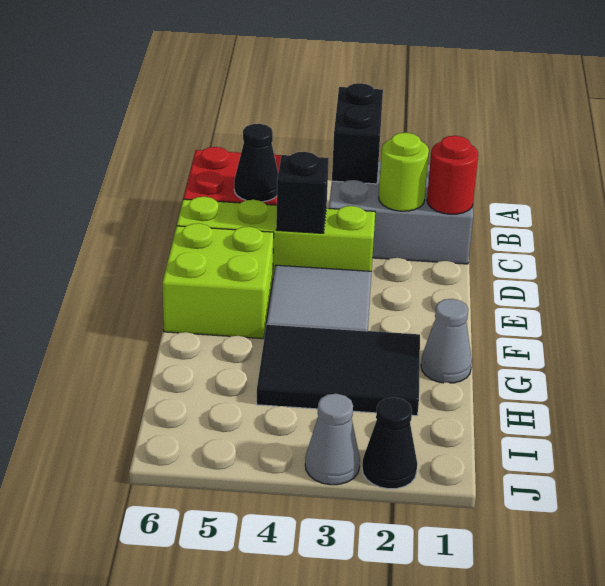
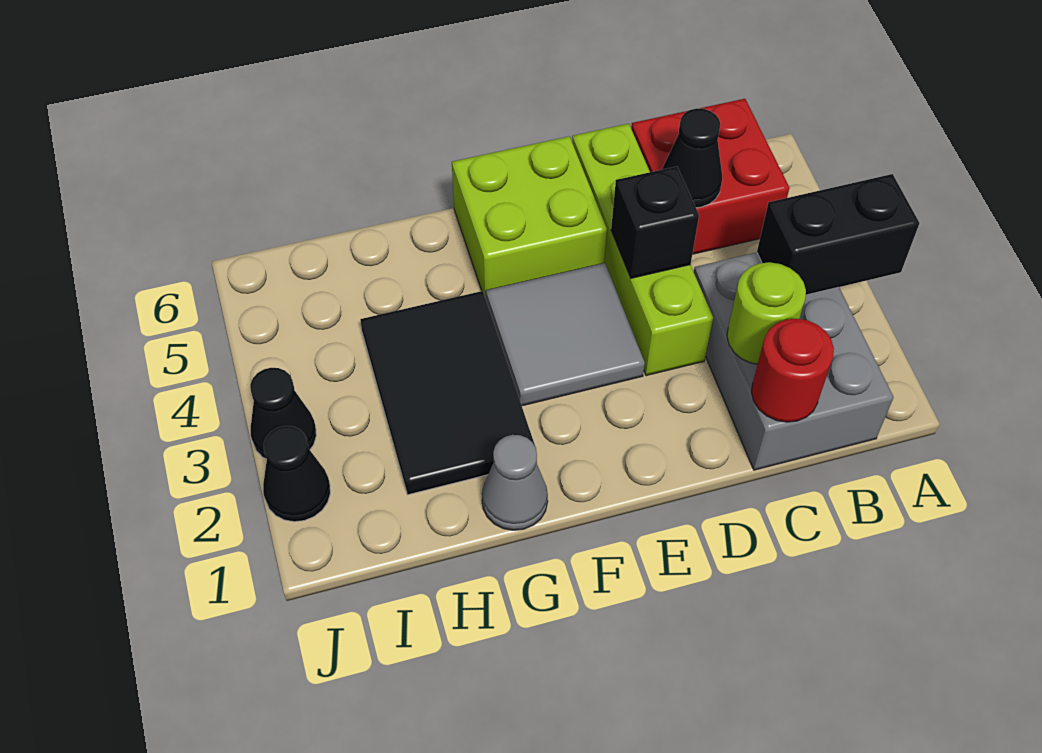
grey cone J3 level 1 -> black cone J3 level 1

